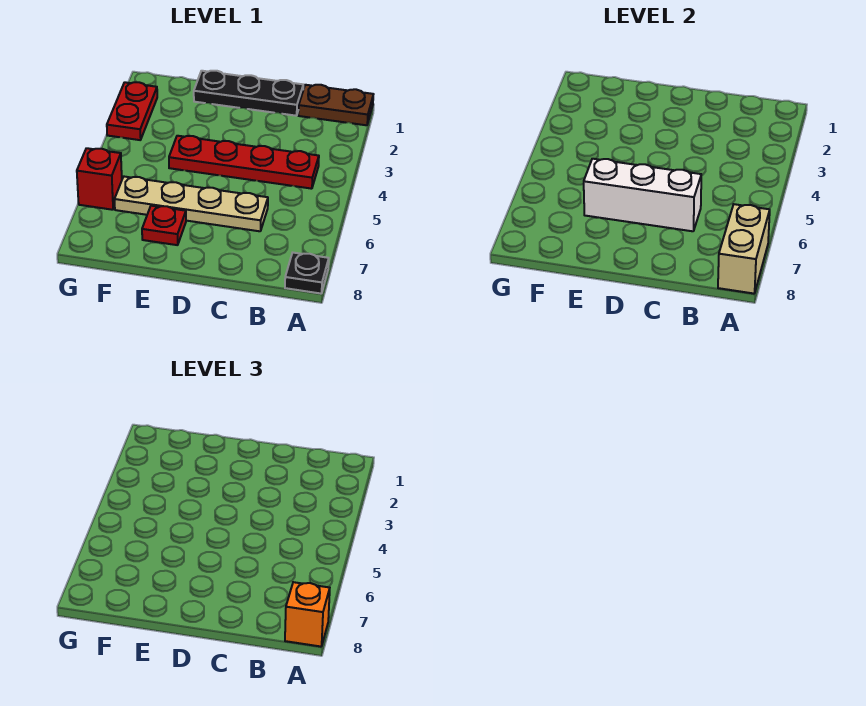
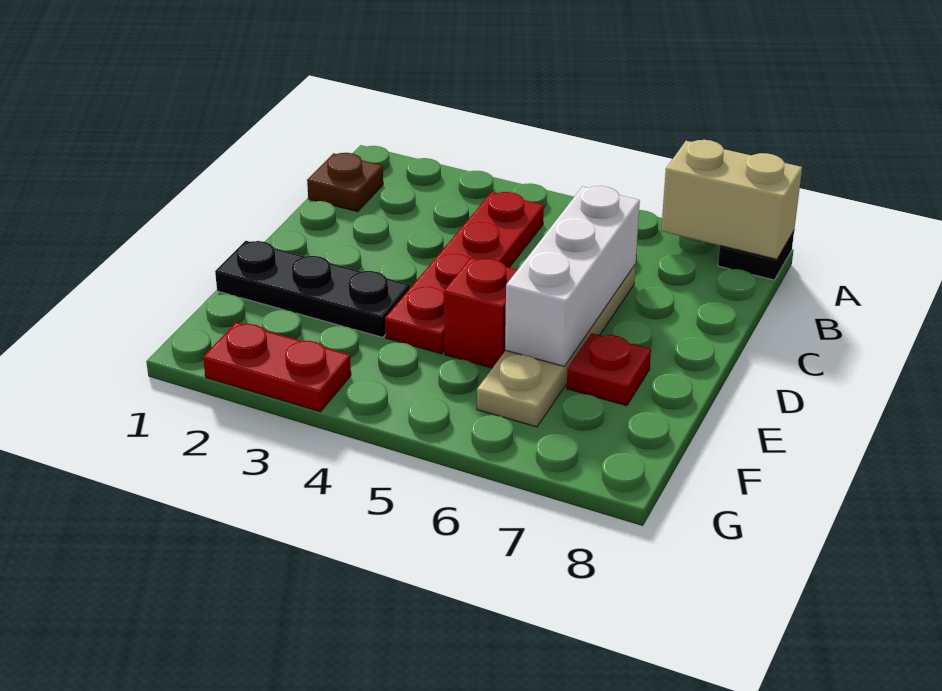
brown plate A1:B1 level 1 -> brown plate B1 level 1
orange brick A8 level 3 -> none
black plate C1:E1 level 1 -> black plate E1:E3 level 1
red brick G6 level 1 -> red brick E5 level 1

